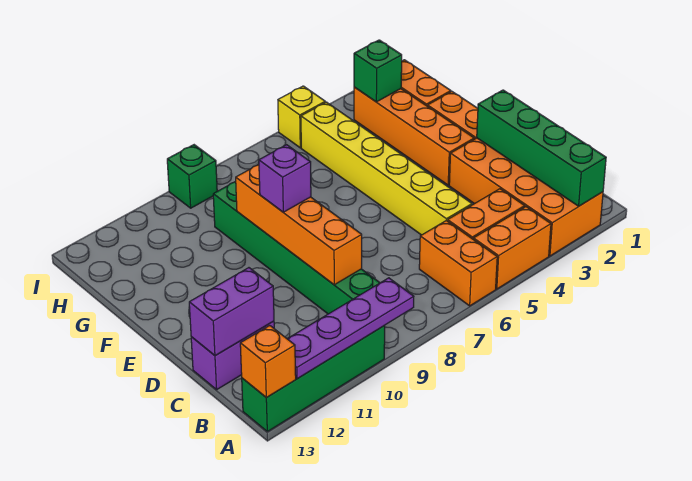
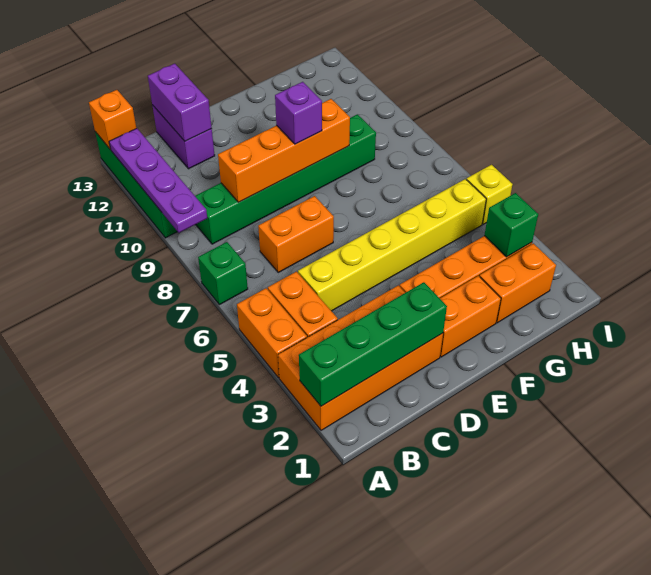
orange brick A6:B6 level 1 -> orange brick C7:D7 level 1
green brick I9 level 1 -> green brick A7 level 1

